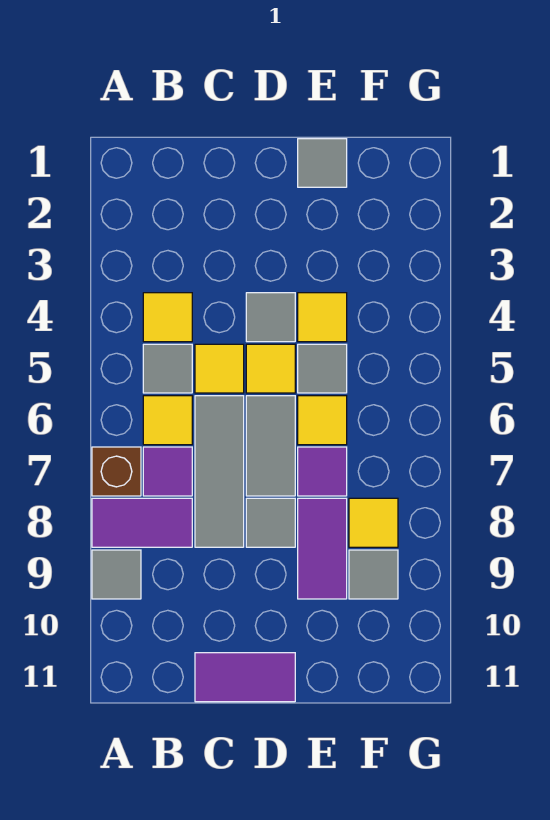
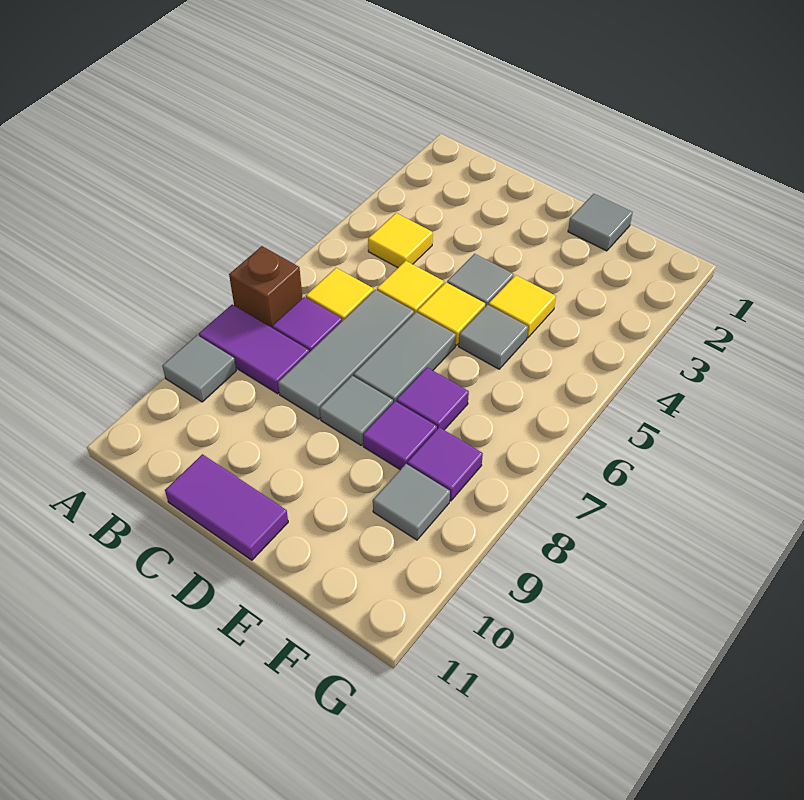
grey tile B5 level 1 -> none
yellow tile E6 level 1 -> none
purple tile E8:E9 level 1 -> purple tile E8 level 1
yellow tile F8 level 1 -> purple tile F8 level 1

